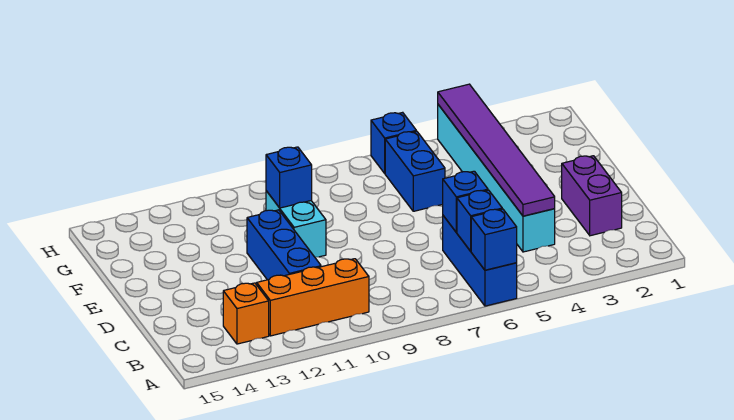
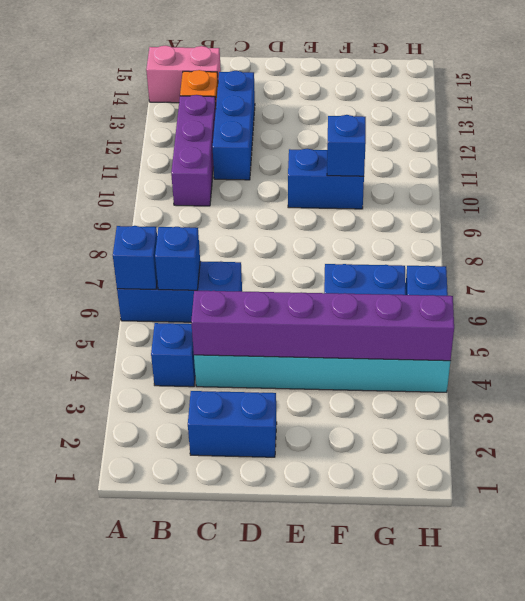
none -> pink brick A14:B14 level 1
orange brick B10:B12 level 1 -> purple brick B10:B12 level 1
purple brick C2:D2 level 1 -> blue brick C2:D2 level 1
purple tile C4:H4 level 2 -> purple brick C4:H4 level 2
blue brick C6 level 2 -> blue brick B4 level 1
blue brick C11:E11 level 1 -> blue brick C11:C13 level 1
cyan brick E10:F10 level 1 -> blue brick E10:F10 level 1

